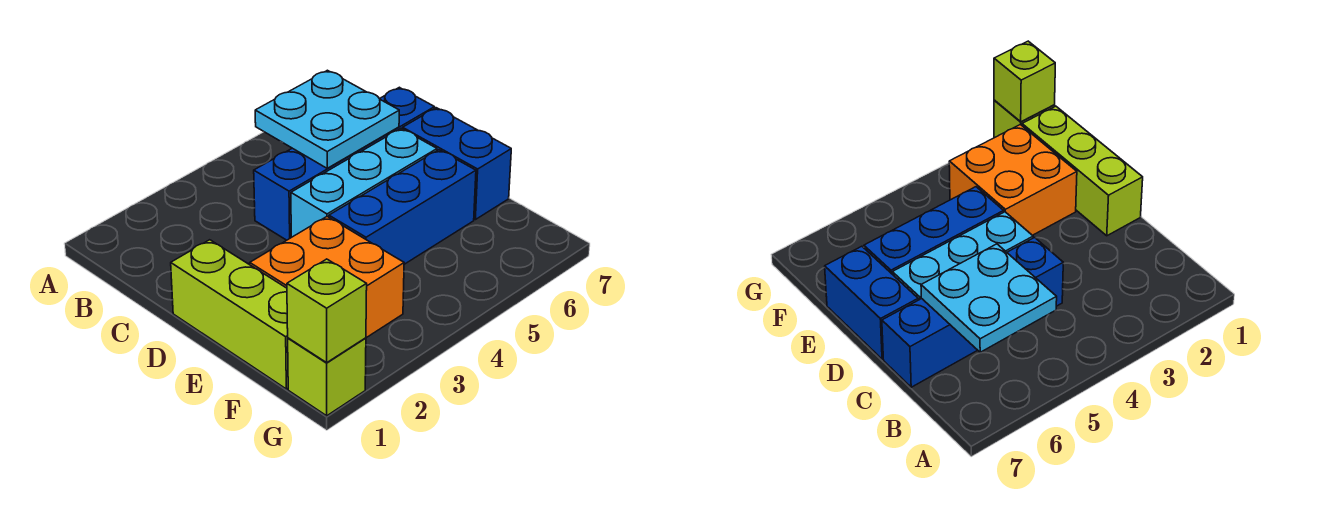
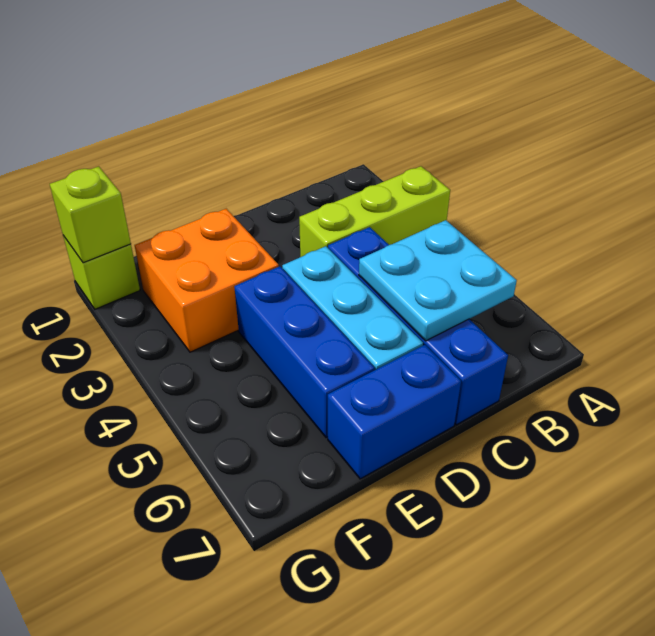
lime brick D1:F1 level 1 -> lime brick A3:C3 level 1

